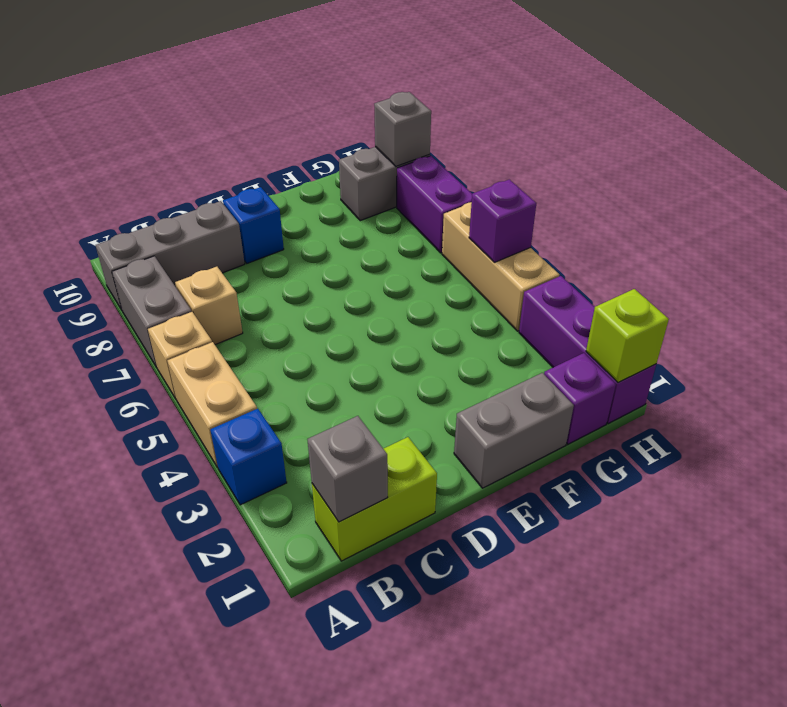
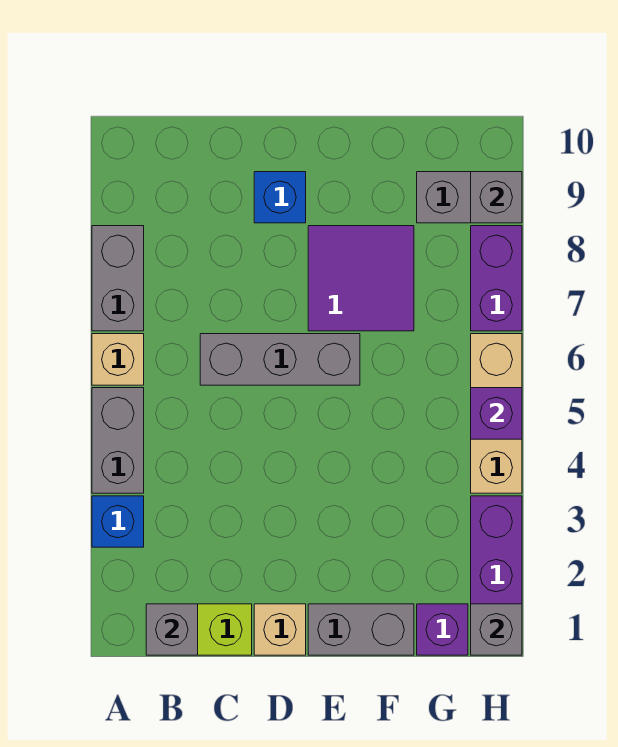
tan brick A4:A5 level 1 -> grey brick A4:A5 level 1
grey brick A9:C9 level 1 -> grey brick C6:E6 level 1
tan brick B7 level 1 -> tan brick D1 level 1
none -> purple tile E7:F8 level 1
lime brick H1 level 2 -> grey brick H1 level 2

